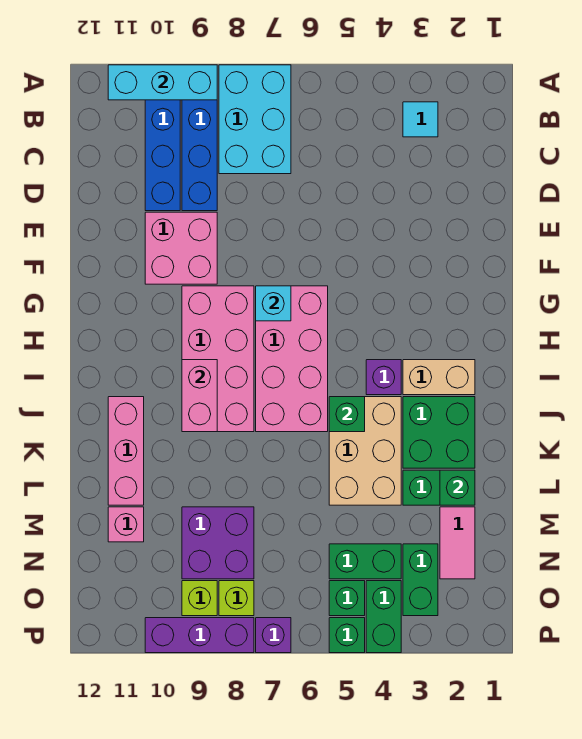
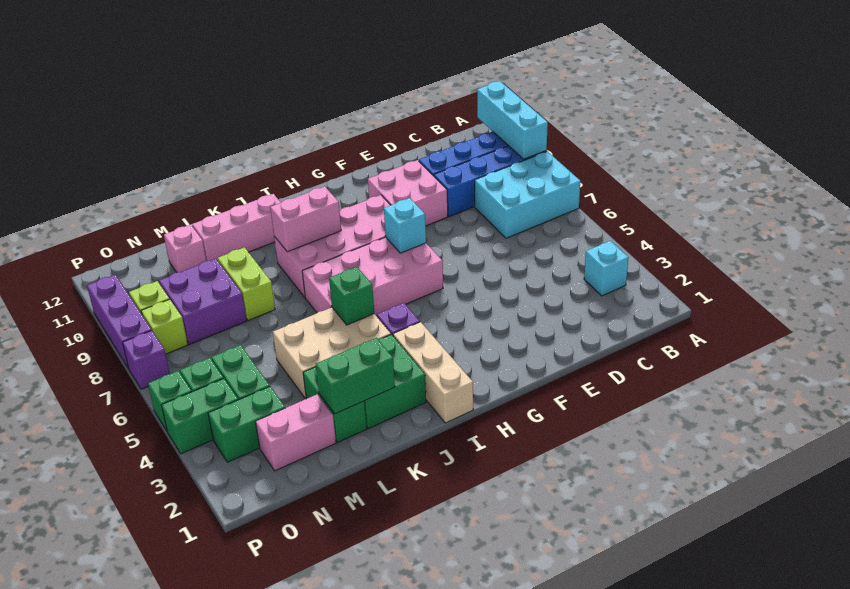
cyan tile B3 level 1 -> cyan brick B3 level 1
tan brick I2:I3 level 1 -> tan brick I1:I3 level 1
green brick L2 level 2 -> green brick K2:L2 level 2
none -> lime brick L8:L9 level 1
pink tile M2:N2 level 1 -> pink brick M2:N2 level 1

